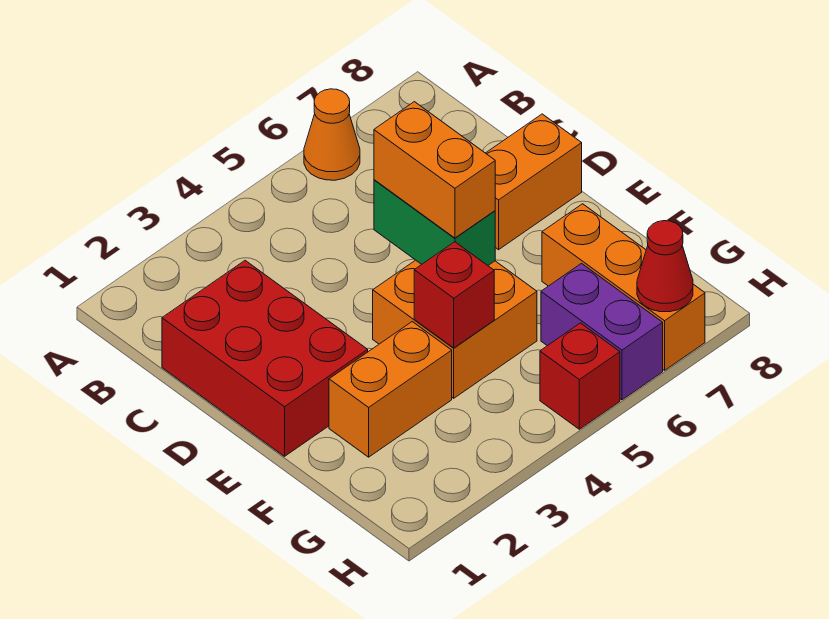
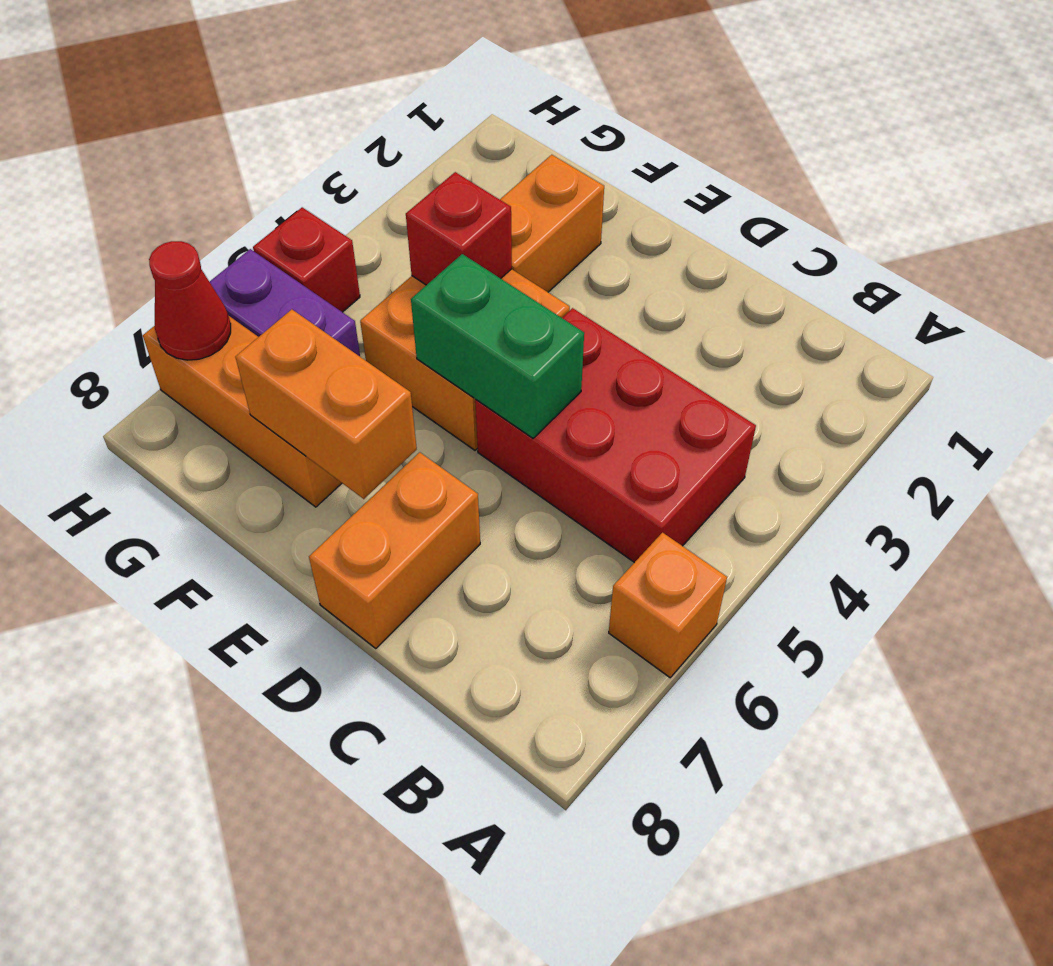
orange cone A6 level 1 -> orange brick A6 level 1
red brick C1:E2 level 1 -> red brick B4:D5 level 1
orange brick D5:E5 level 3 -> orange brick E7:F7 level 2

